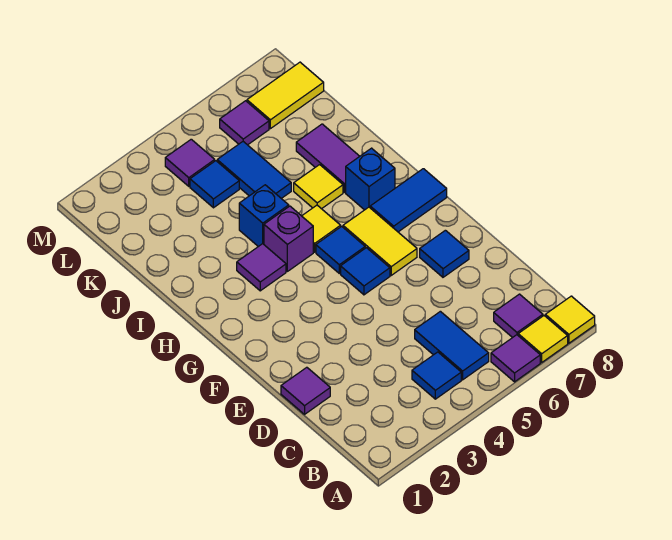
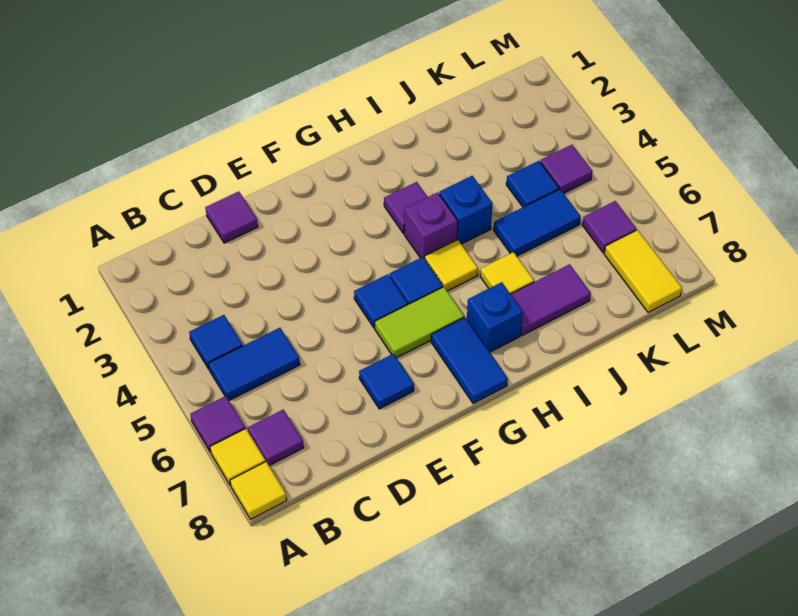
yellow tile F6:G6 level 1 -> lime tile F6:G6 level 1

